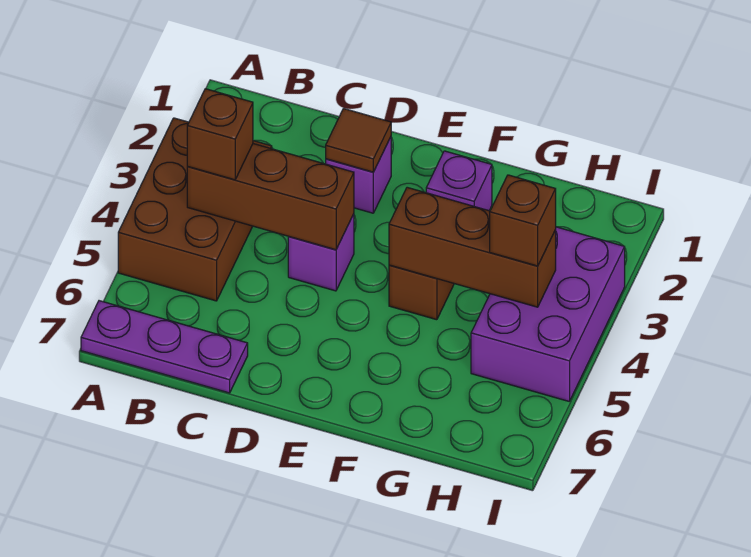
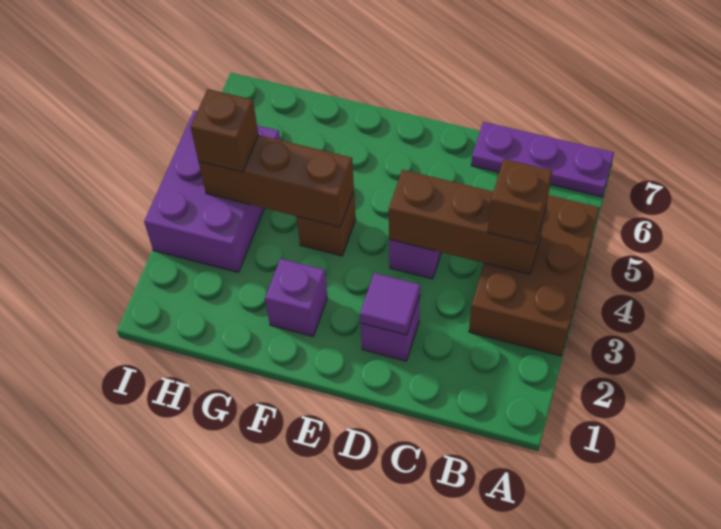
brown tile D2 level 2 -> purple tile D2 level 2

